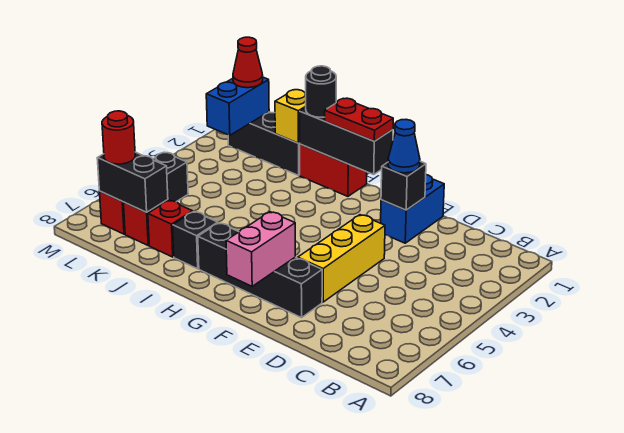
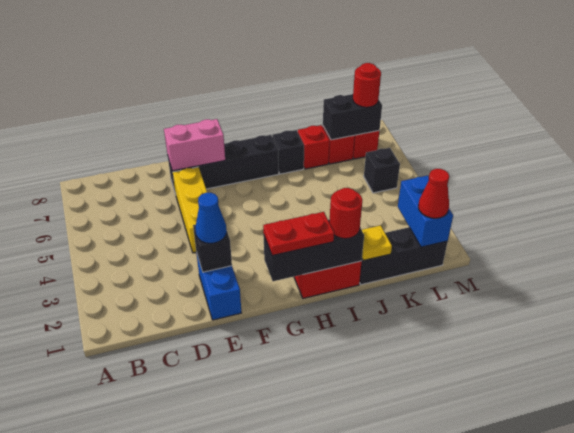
pink brick F7:F8 level 2 -> pink brick E7:F7 level 2
black round brick I1 level 3 -> red round brick I1 level 3
yellow brick J1 level 2 -> yellow plate J1 level 2

